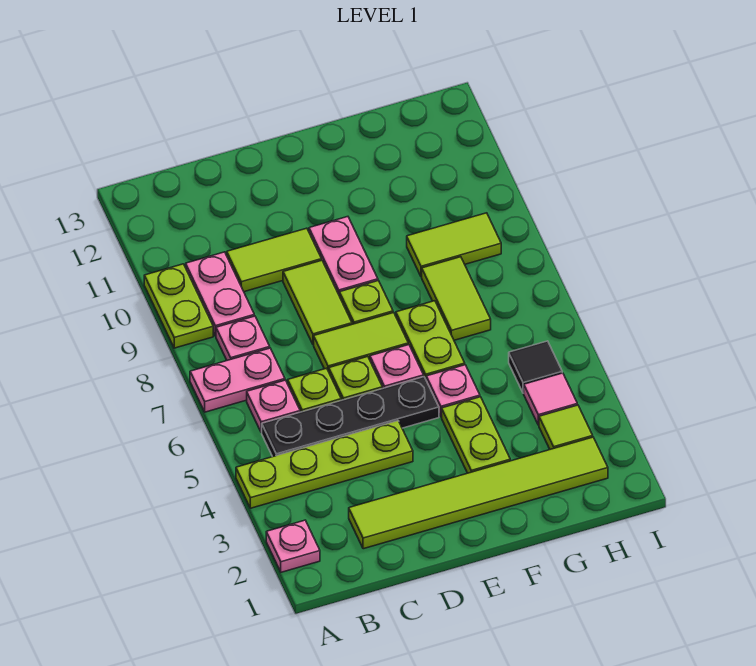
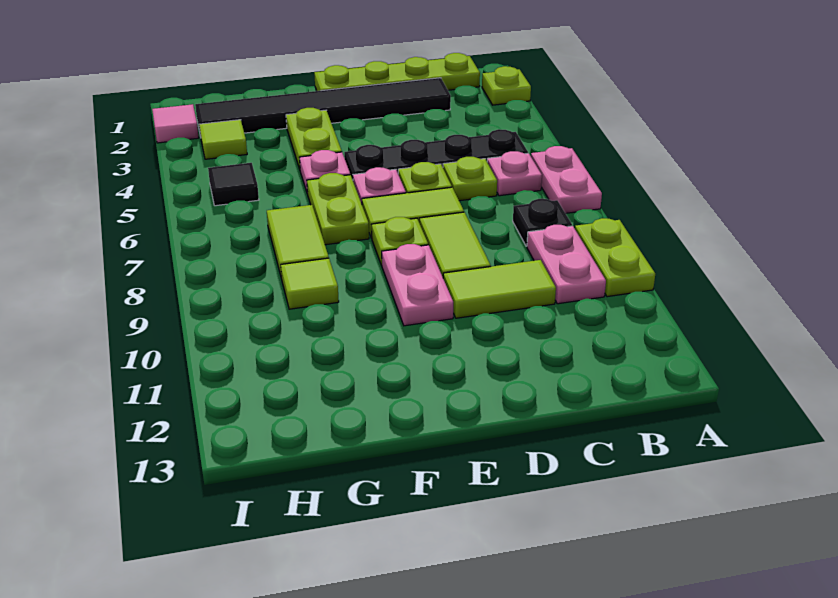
pink plate A2 level 1 -> lime plate A2 level 1
lime plate A4:D4 level 1 -> lime plate B1:E1 level 1
pink plate A7:B7 level 1 -> pink plate A6:A7 level 1
pink plate B8 level 1 -> black plate B8 level 1
lime tile C2:H2 level 1 -> black tile C2:H2 level 1
lime tile G9:H9 level 1 -> lime tile G9 level 1
pink tile H4 level 1 -> pink tile I2 level 1

